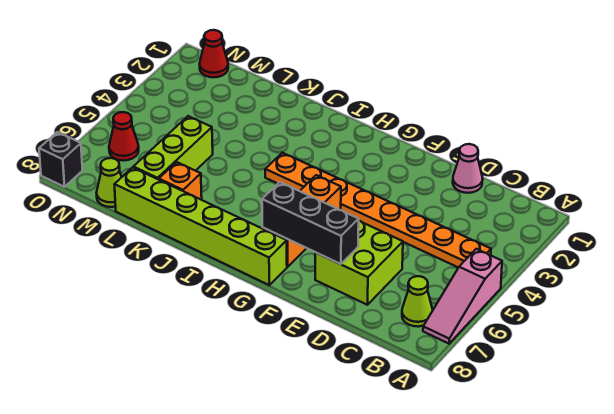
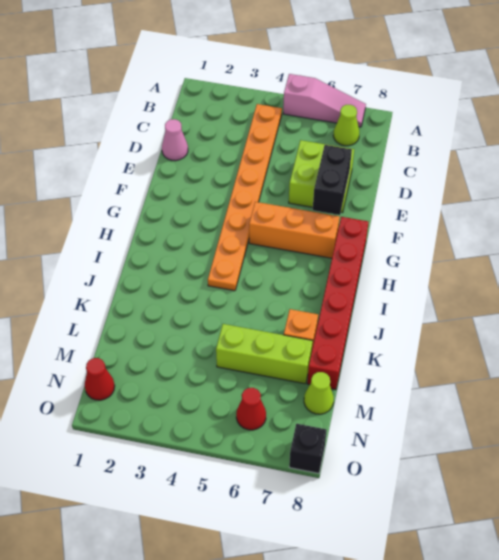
black brick E7:G7 level 2 -> black brick E7:F7 level 2
lime brick G8:L8 level 1 -> red brick G8:L8 level 1

